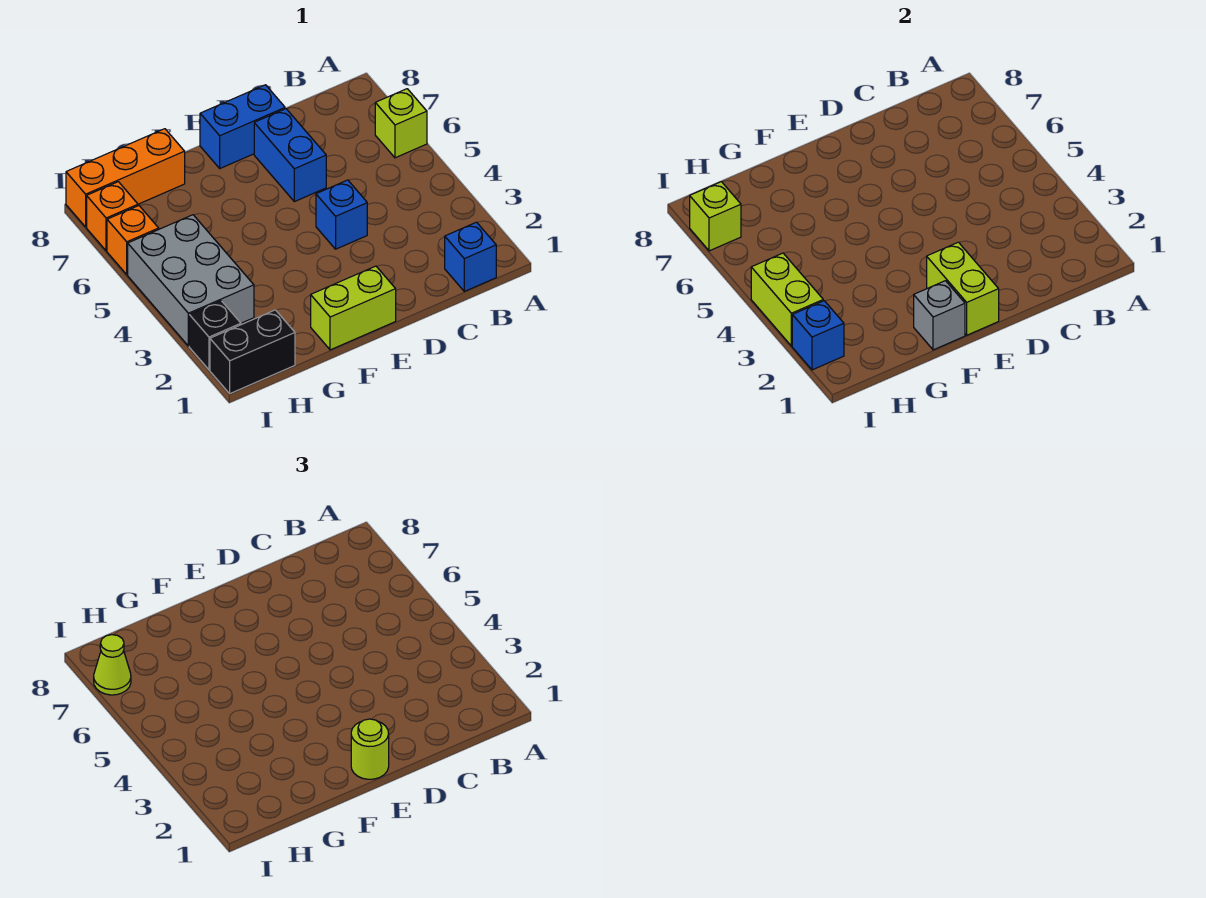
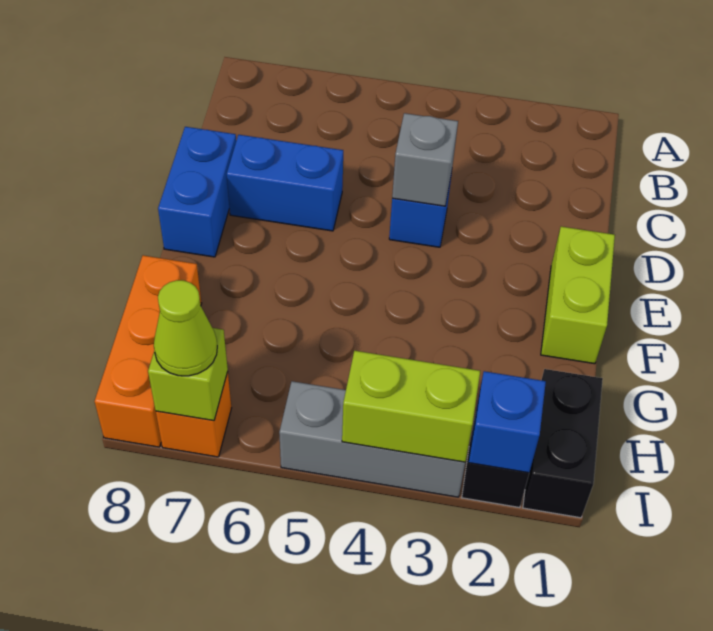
lime brick A6 level 1 -> none
blue brick B1 level 1 -> none
lime brick E1:E2 level 2 -> none
lime round brick E1 level 3 -> none
grey brick F1 level 2 -> grey brick D4 level 2
grey brick H3:I5 level 1 -> grey brick I3:I5 level 1
orange brick I6 level 1 -> none

